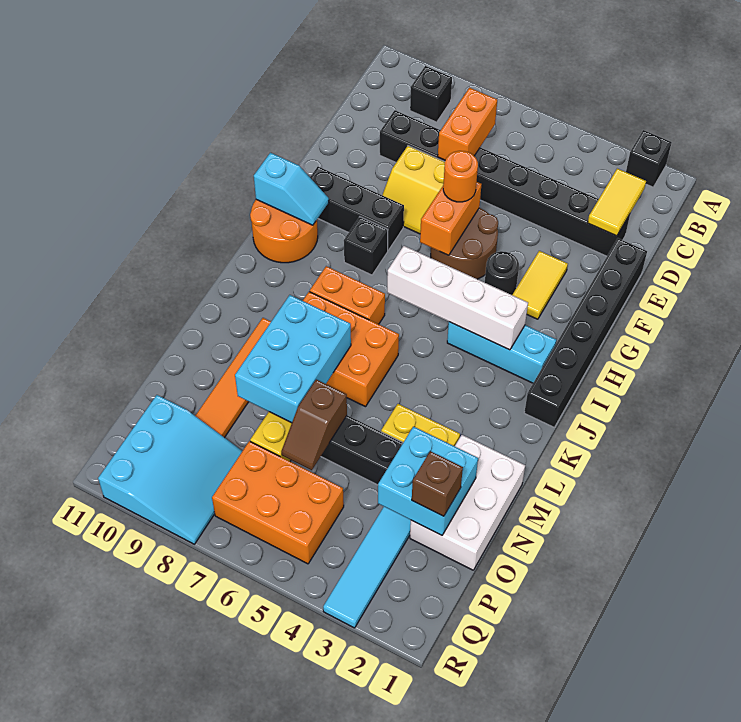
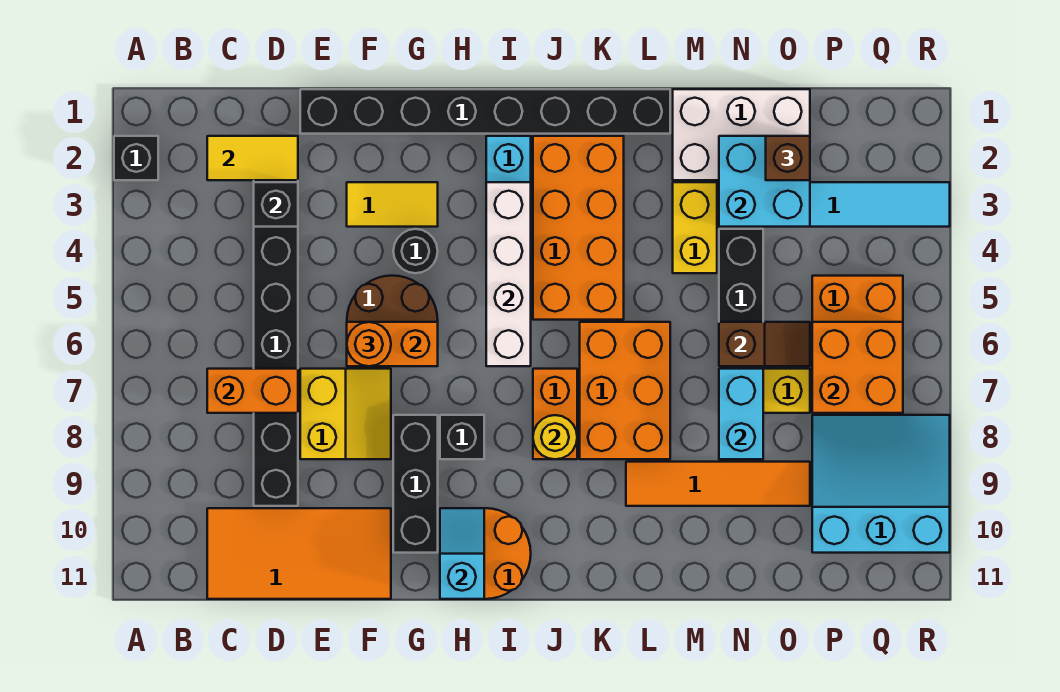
black brick B9 level 1 -> black brick D3 level 2
none -> orange tile C10:F11 level 1
black brick E1:J1 level 1 -> black brick E1:L1 level 1
none -> orange brick J2:K5 level 1
none -> yellow round brick J8 level 2
cyan brick L7:N8 level 2 -> cyan brick N7:N8 level 2
none -> orange brick P6:Q7 level 2

